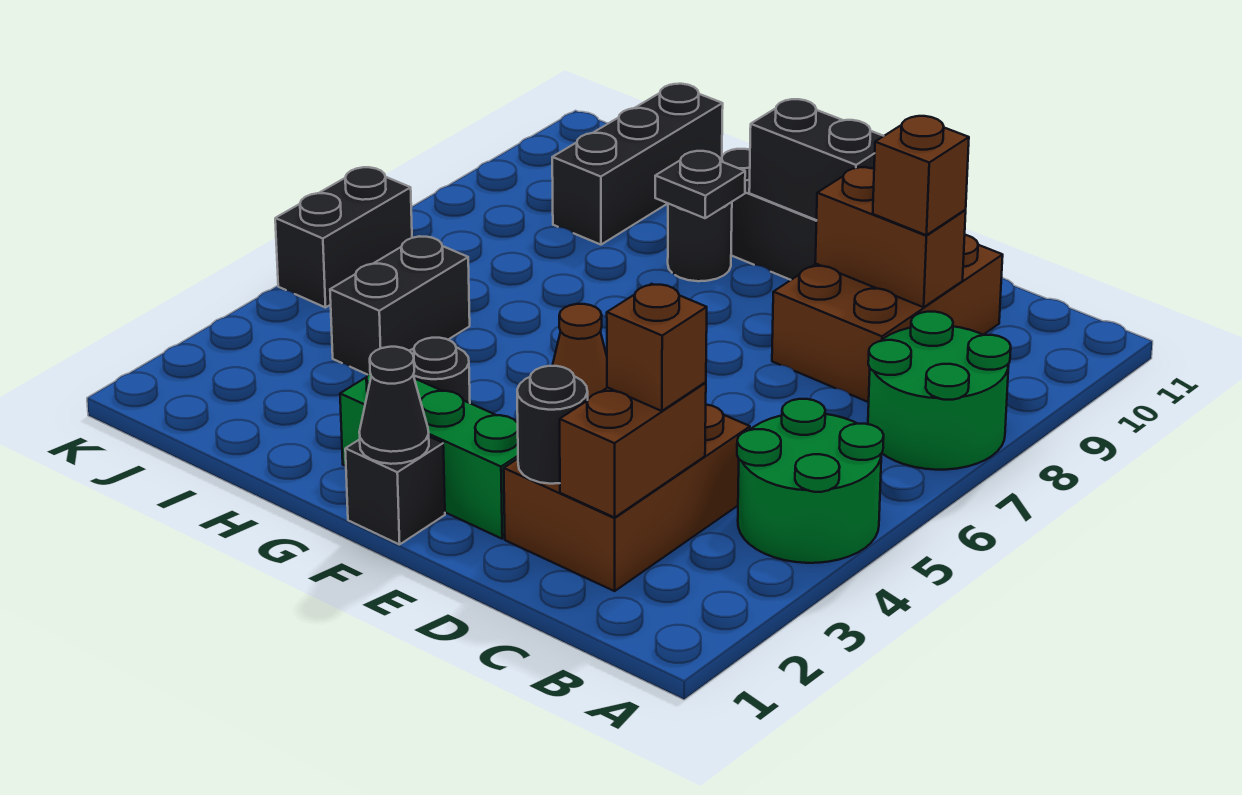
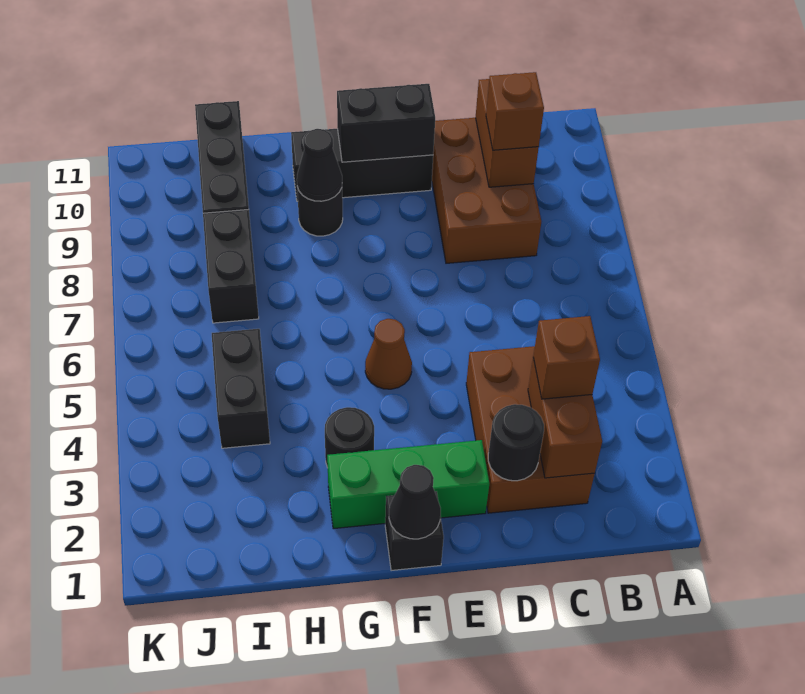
green round brick A4:B5 level 1 -> none
green round brick A7:B8 level 1 -> none
brown brick C9:D9 level 2 -> brown brick C9:C10 level 2
black plate G9 level 2 -> black cone G9 level 2
black brick K5:K6 level 1 -> black brick I7:I8 level 1

